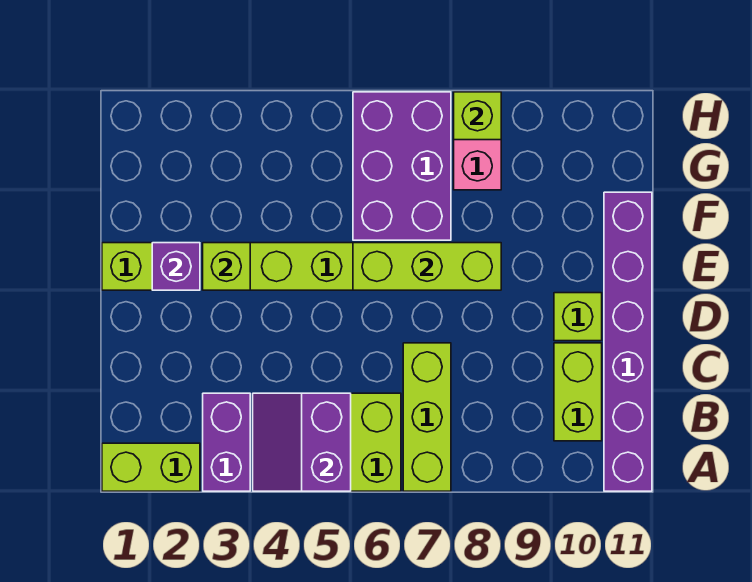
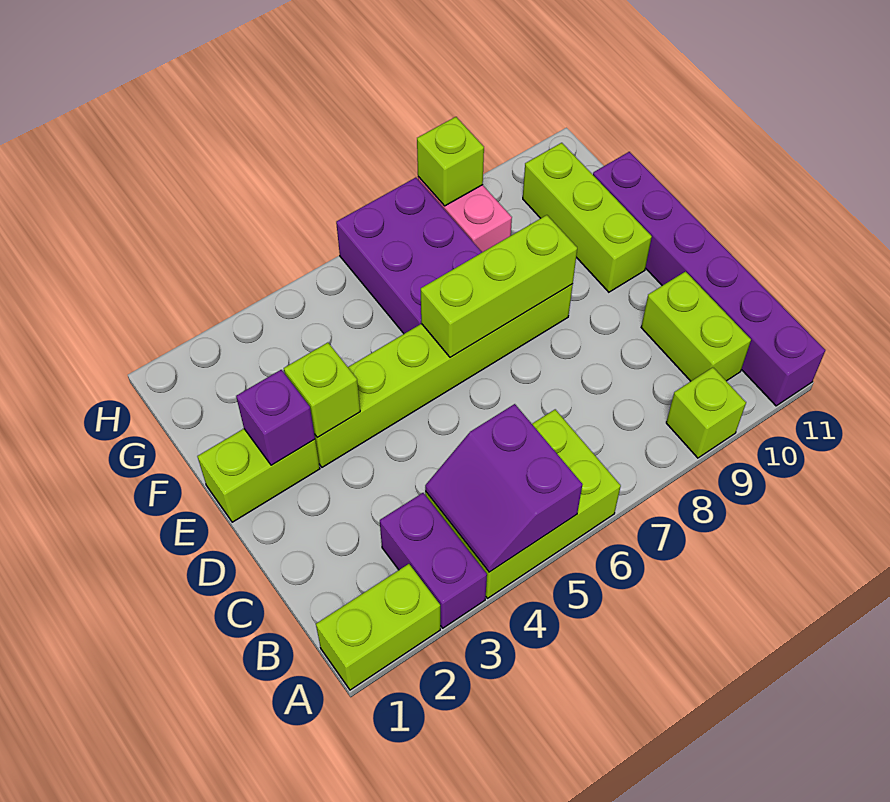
lime brick A7:C7 level 1 -> lime brick E10:G10 level 1
lime brick D10 level 1 -> lime brick A9 level 1

